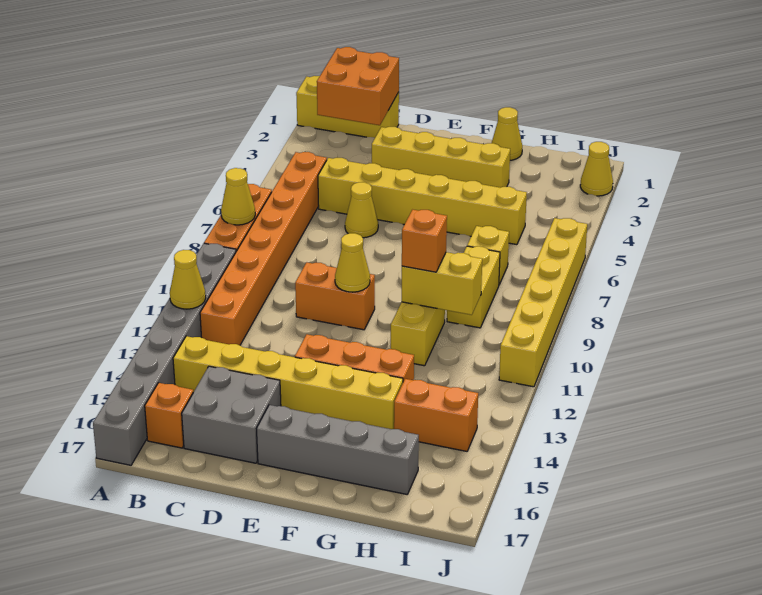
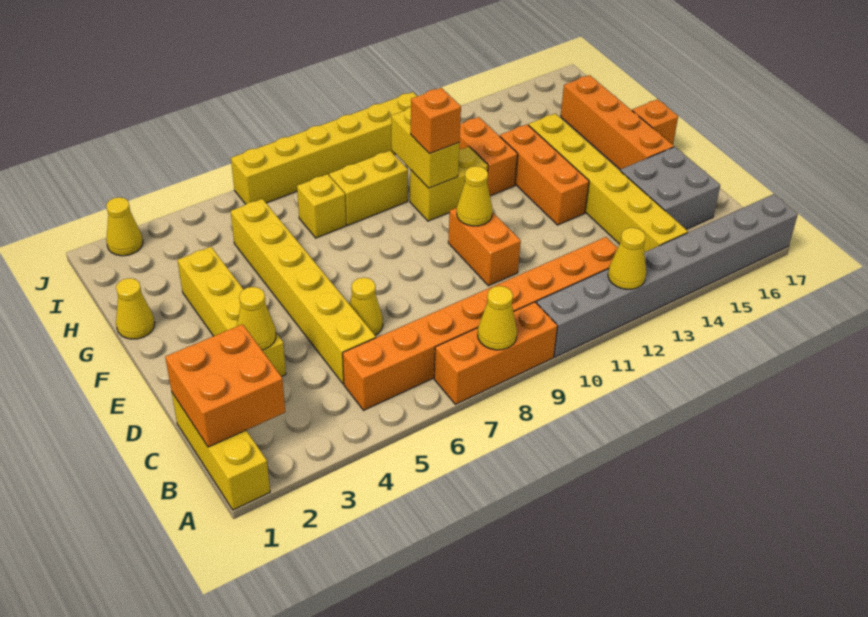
orange brick B16 level 1 -> orange brick F17 level 1
none -> yellow cone D3 level 2
grey brick E16:H16 level 1 -> orange brick E16:H16 level 1
orange brick H14:I14 level 1 -> orange brick G12:H12 level 1

